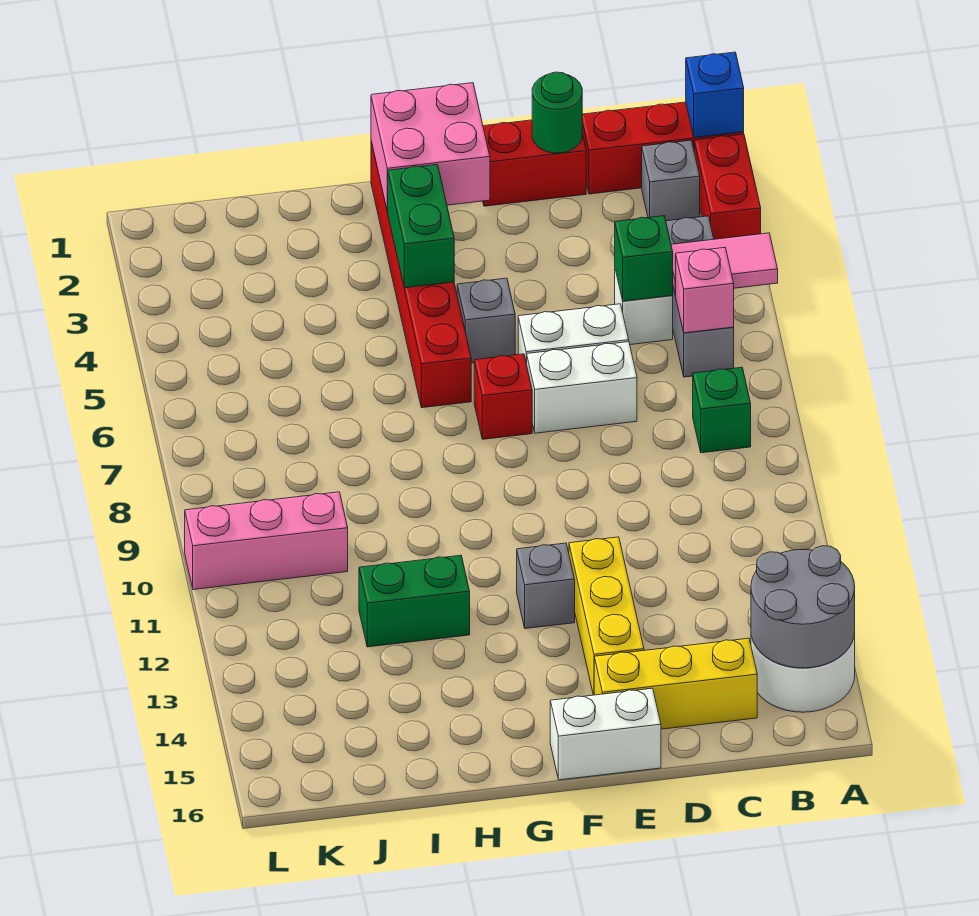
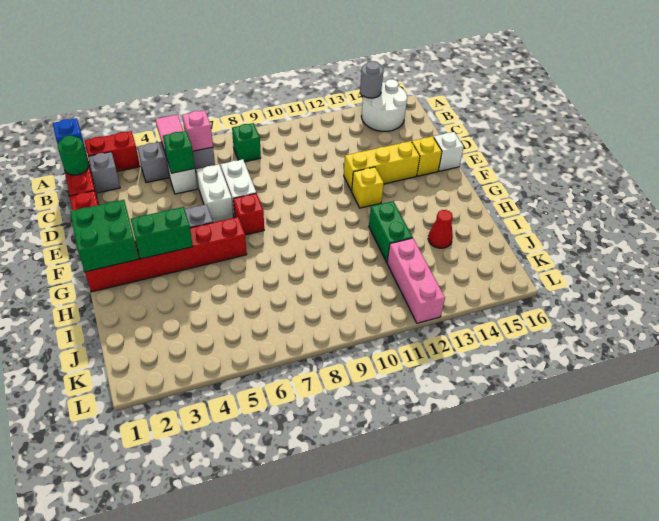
grey round brick A14:B15 level 2 -> grey round brick A14 level 2
yellow brick C15:E15 level 1 -> yellow brick E15 level 1
green round brick D1 level 2 -> green round brick B1 level 2
white brick E16:F16 level 1 -> white brick E16 level 1
pink brick F1:G2 level 2 -> green brick F1:G2 level 2
grey brick F12 level 1 -> yellow brick F12 level 1
none -> red cone I14 level 1
pink brick J10:L10 level 1 -> pink brick J12:L12 level 1

